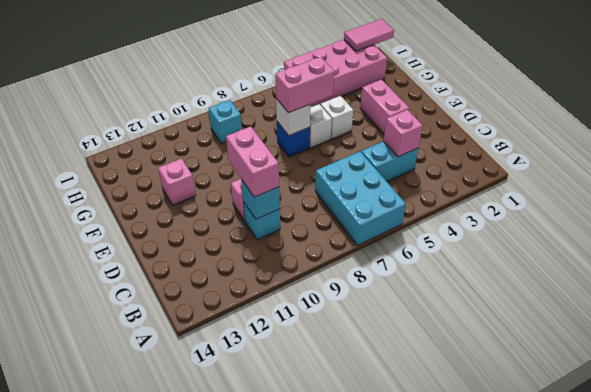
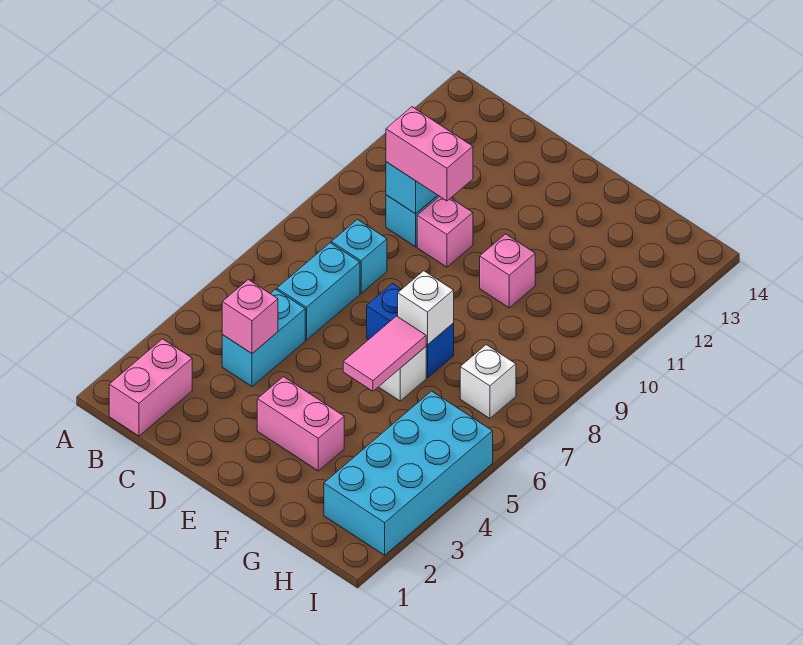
cyan brick A6:C7 level 1 -> cyan brick C6:C7 level 1
white brick F5 level 1 -> white brick H7 level 1
pink brick F6:F7 level 3 -> pink brick B1:B2 level 1
blue brick F7 level 1 -> blue brick E7:F7 level 1
pink brick F12 level 1 -> pink brick F10 level 1
pink brick H2:I5 level 1 -> cyan brick H2:I5 level 1
cyan brick H9 level 1 -> cyan brick C8 level 1
pink tile I1:I2 level 2 -> pink tile F5:F6 level 2

